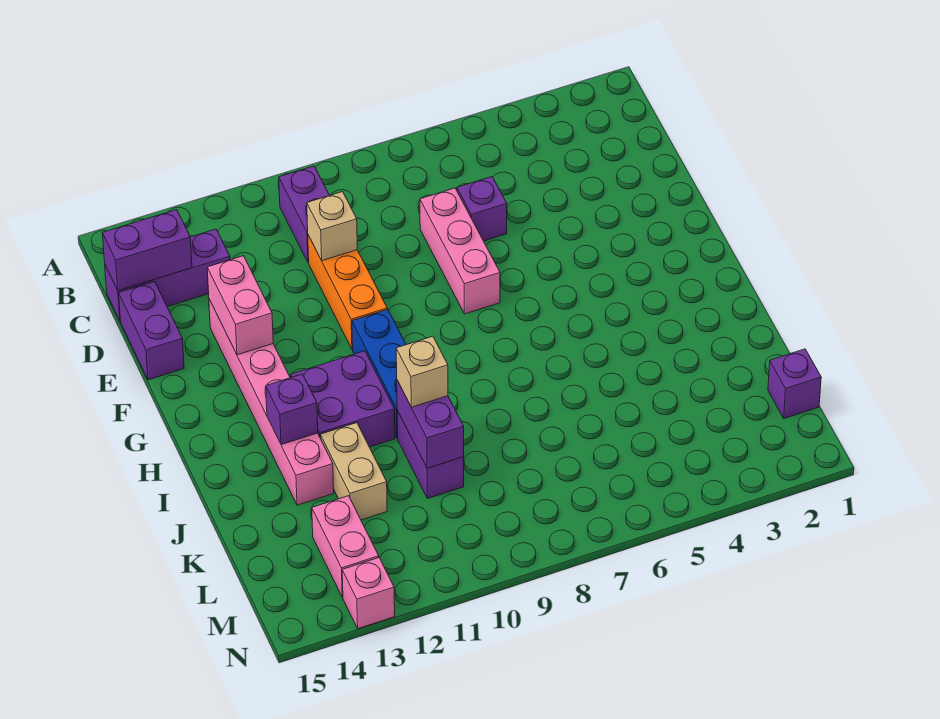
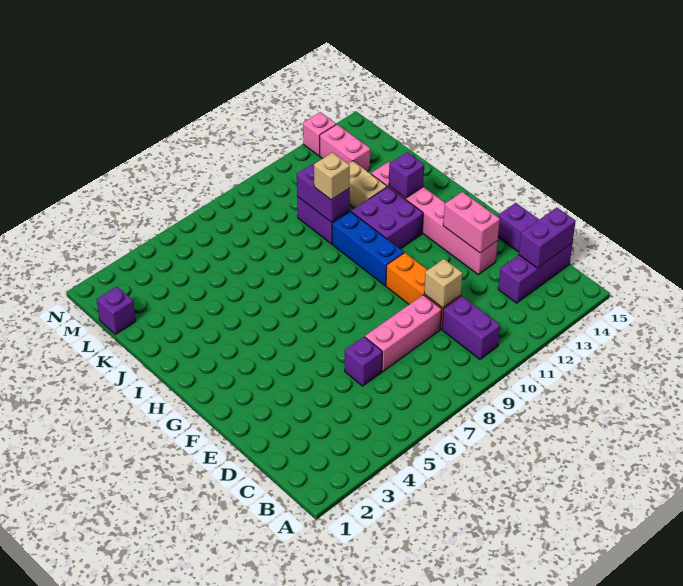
pink brick D7:F7 level 1 -> pink brick D7:D9 level 1

